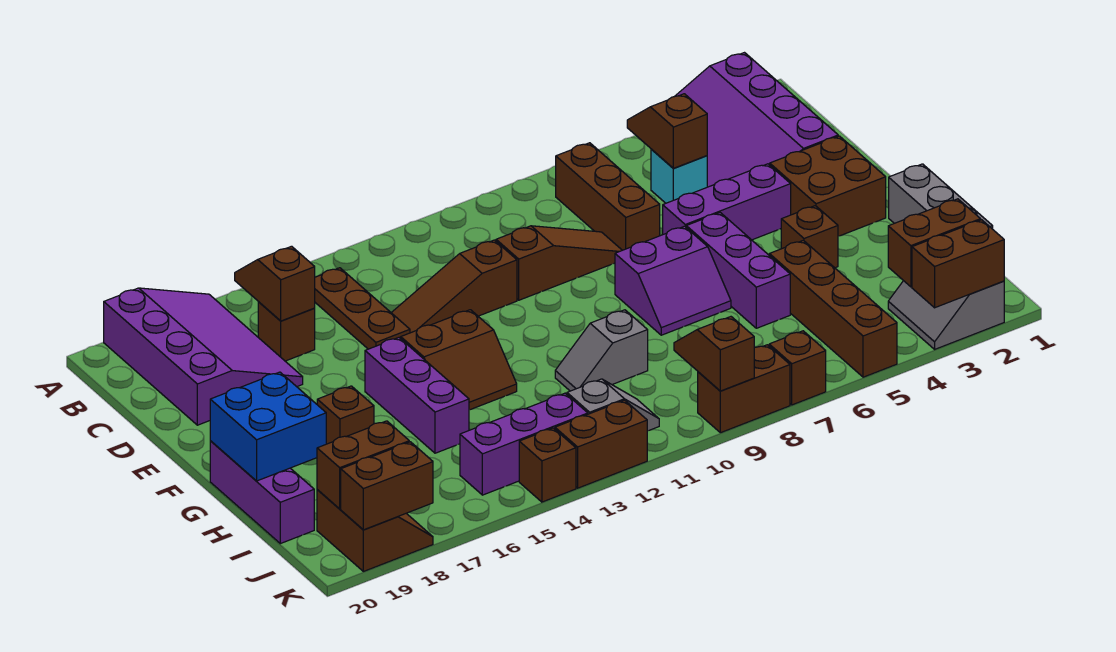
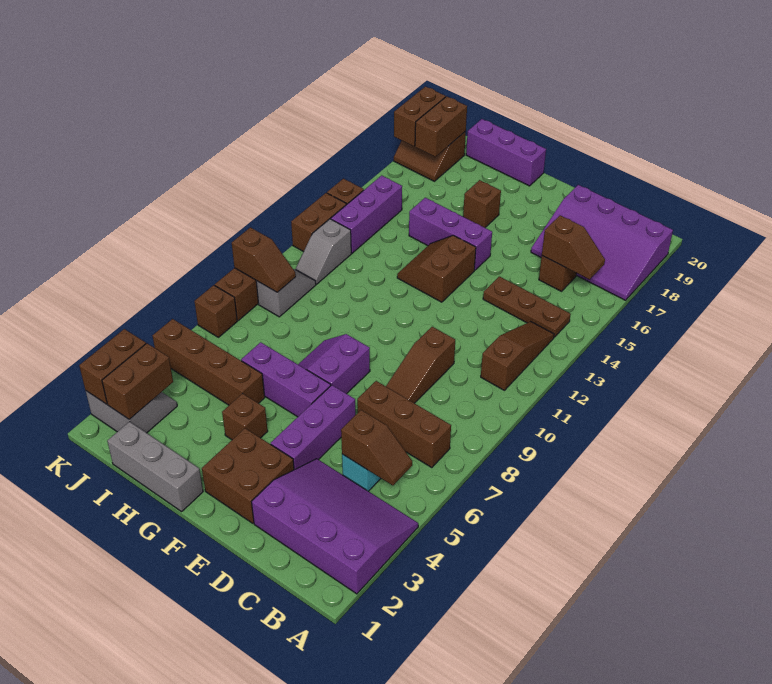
brown slope D11:D13 level 1 top 11 -> brown slope B11:B13 level 1 top 11
blue brick G19:H20 level 2 -> none
grey slope H10:H11 level 1 top 10 -> grey slope J9:J10 level 1 top 9

